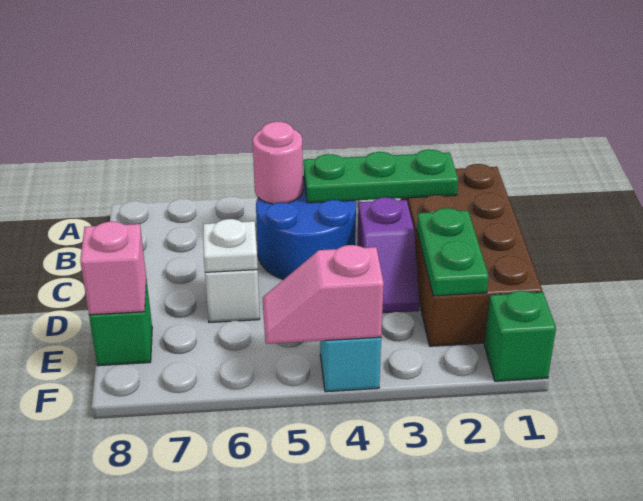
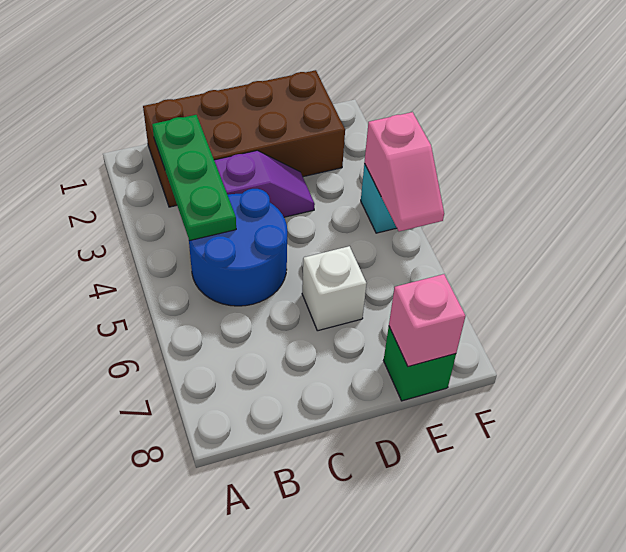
pink round brick B5 level 2 -> none
green plate D2:E2 level 2 -> none
white plate D6 level 2 -> none
green brick F1 level 1 -> none

